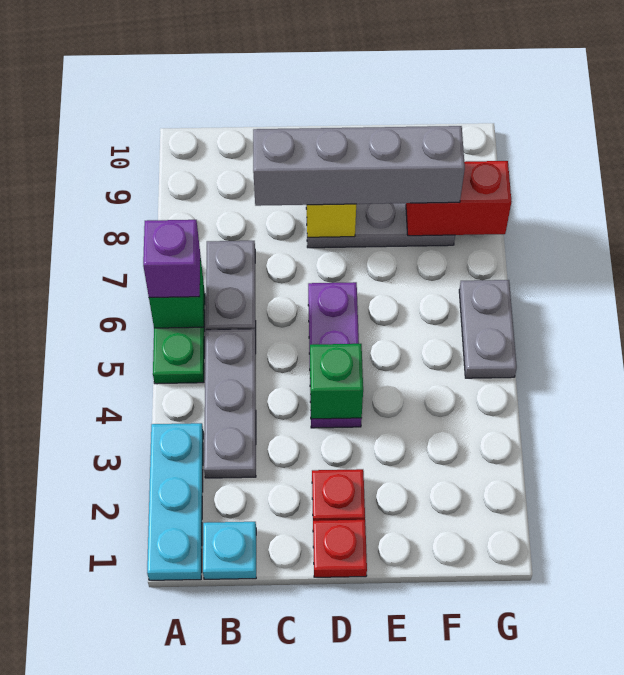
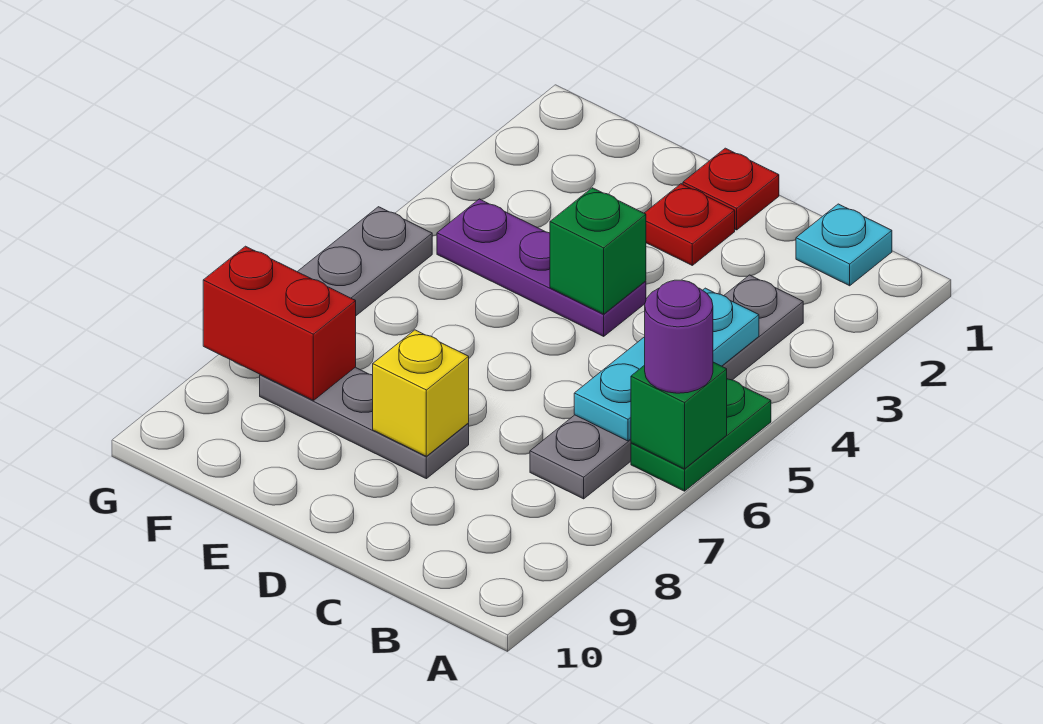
cyan plate A1:A3 level 1 -> cyan plate B4:B6 level 2
purple brick A6 level 3 -> purple round brick A6 level 3
grey brick C8:F8 level 3 -> none
purple plate D4:D6 level 1 -> purple plate D4:F4 level 1

